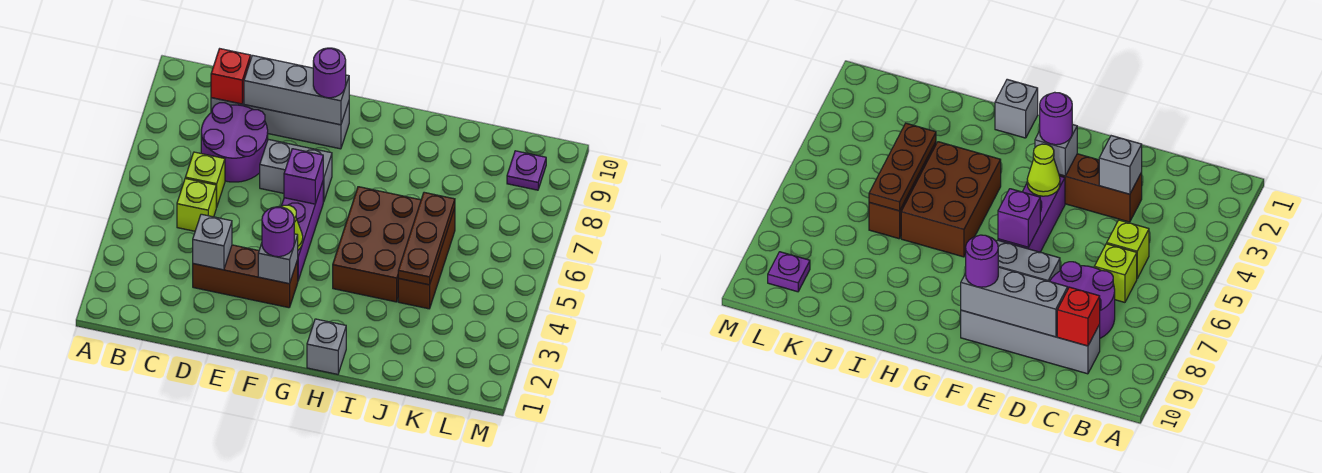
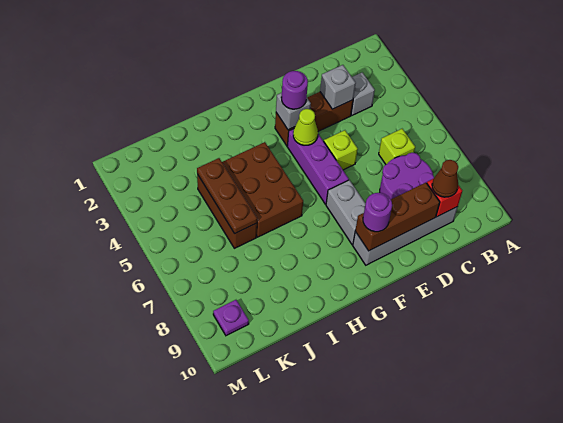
lime brick C5 level 1 -> lime brick E5 level 1
none -> brown cone C9 level 3
grey brick D9:F9 level 2 -> brown brick D9:F9 level 2
grey brick E7:F7 level 1 -> grey brick F7:F8 level 1
purple brick F6 level 2 -> none
grey brick H1 level 1 -> grey brick C3 level 1

